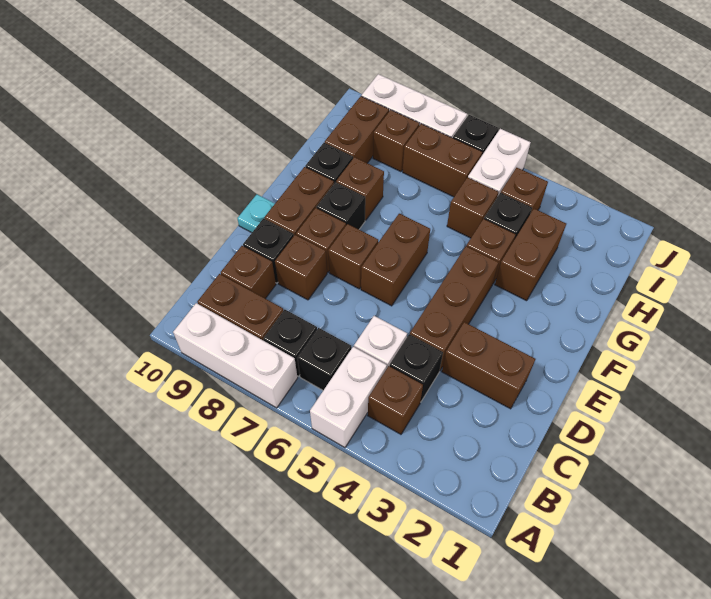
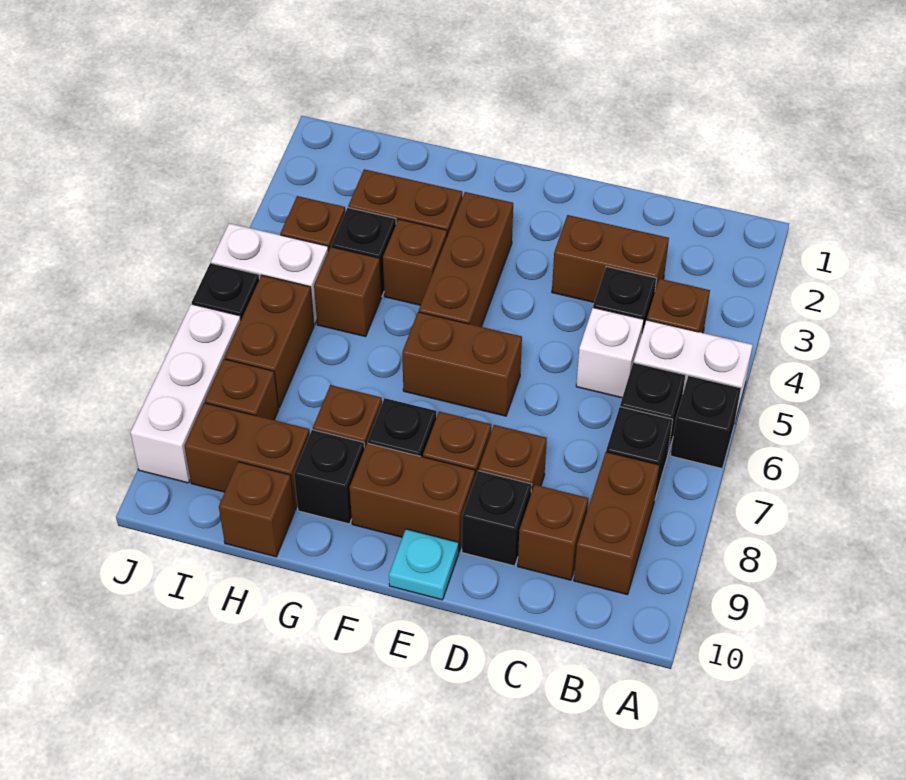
none -> black brick A6 level 1
white brick A7:A9 level 1 -> none
brown brick D2:D3 level 1 -> brown brick C3:D3 level 1
brown brick D4:F4 level 1 -> brown brick F3:F5 level 1
brown brick E7 level 1 -> brown brick H10 level 1

